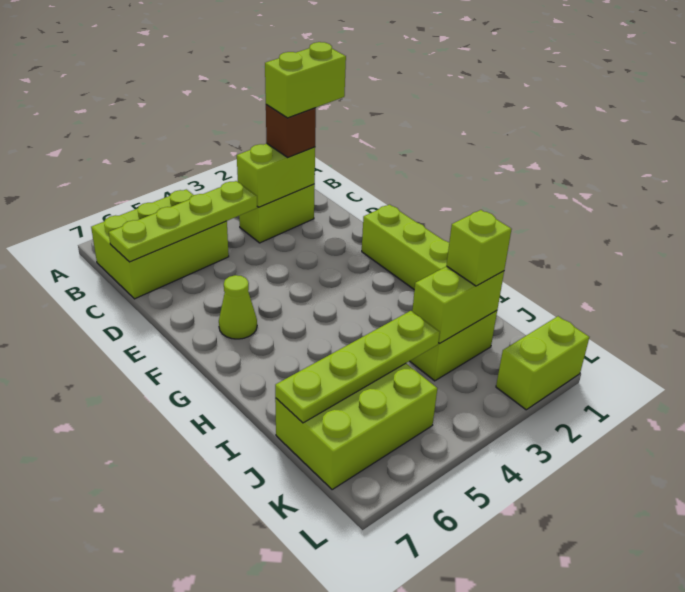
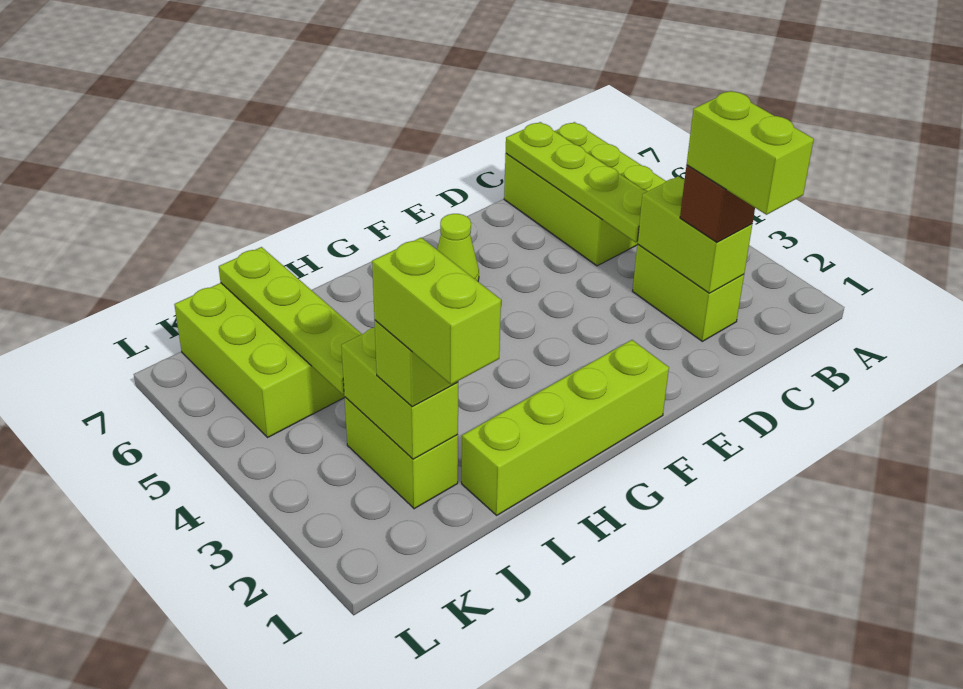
lime brick L1:L2 level 1 -> lime brick J1:J2 level 4

